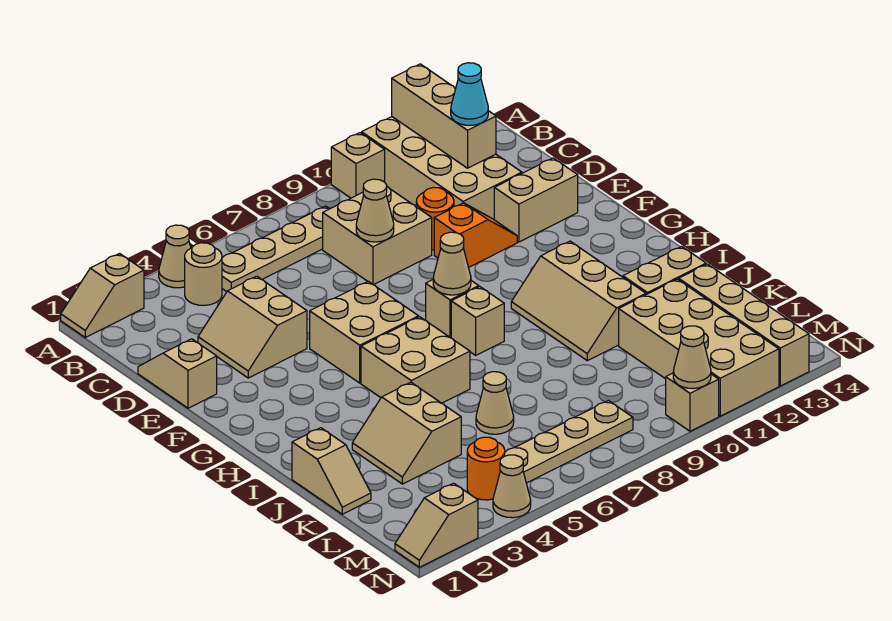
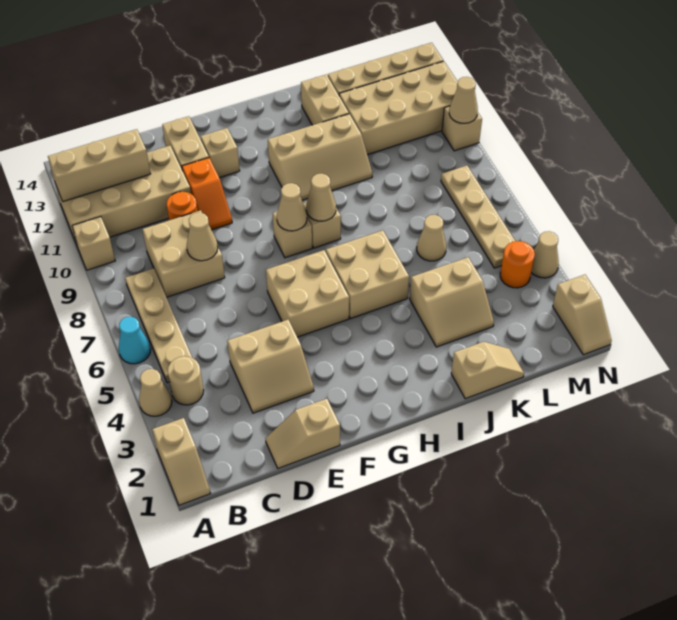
cyan cone C12 level 3 -> cyan cone A6 level 1
orange slope E10:E11 level 1 top 10 -> orange slope E10:E11 level 1 top 11
none -> tan brick F12 level 1
none -> tan cone H8 level 2

